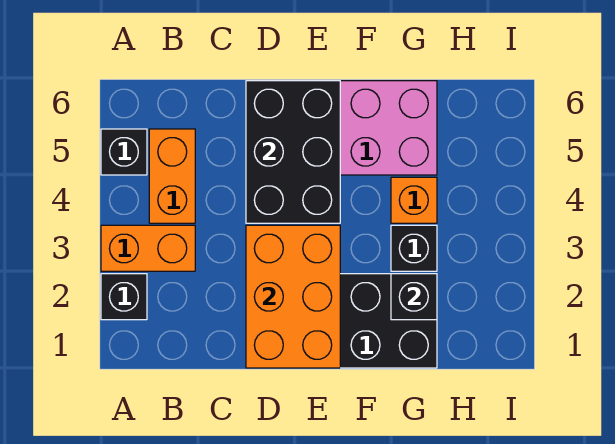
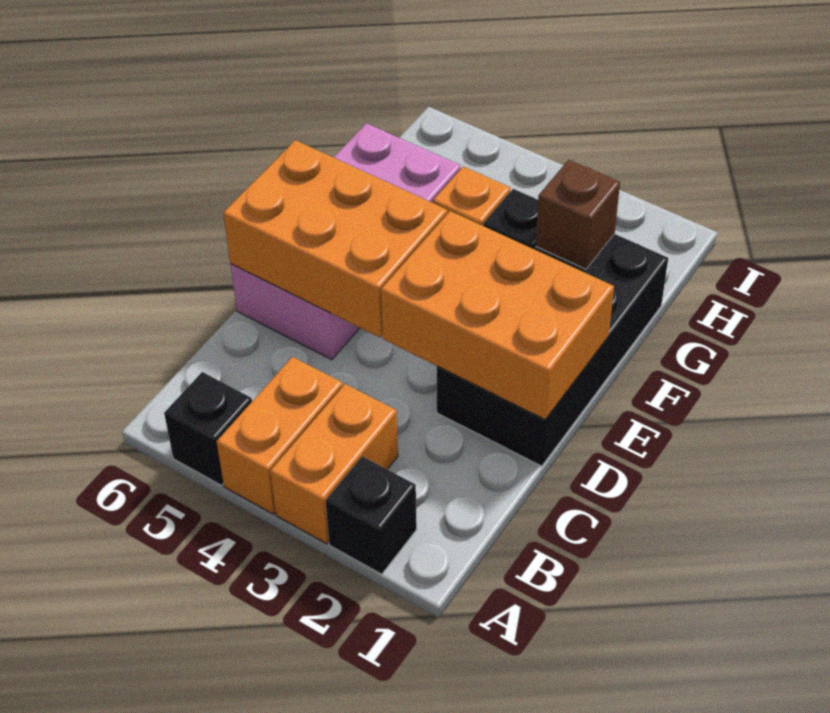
orange brick B4:B5 level 1 -> orange brick A4:B4 level 1
black brick D4:E6 level 2 -> orange brick D4:E6 level 2
black brick G2 level 2 -> brown brick G2 level 2

